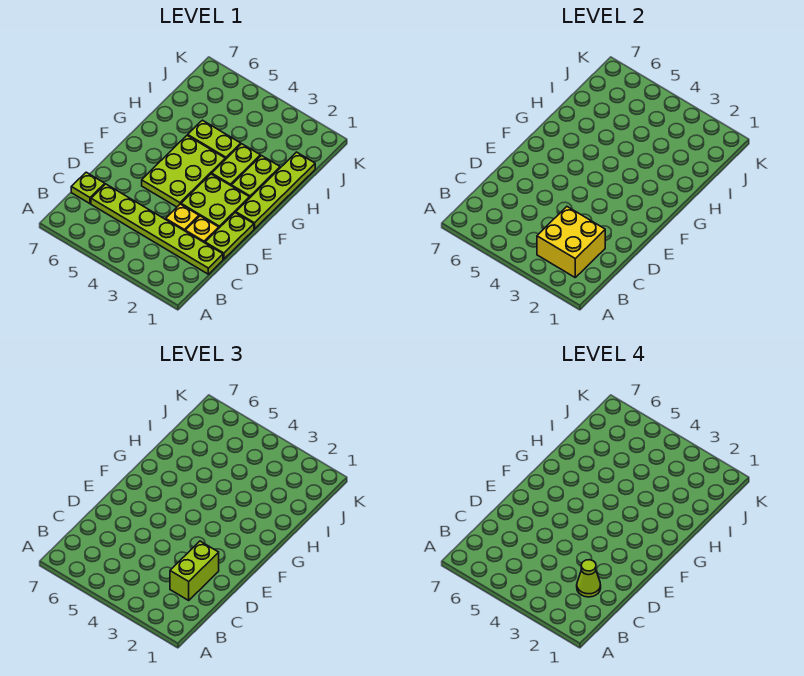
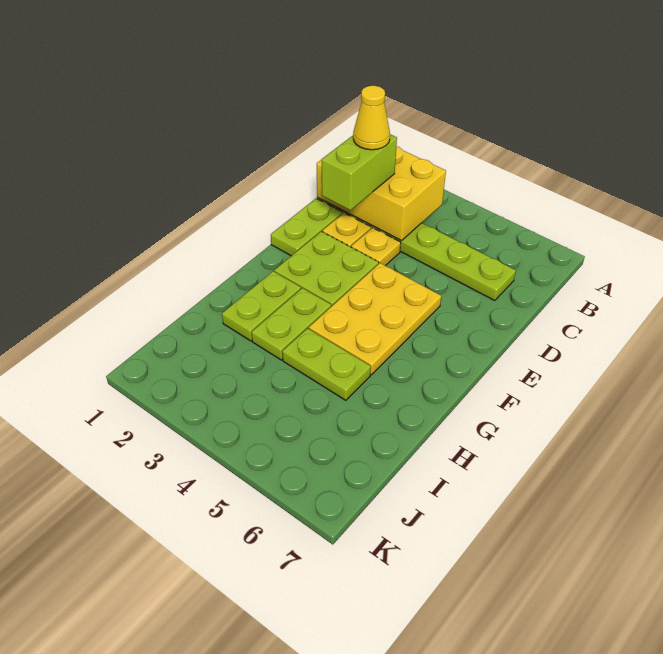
yellow brick B2:C3 level 2 -> yellow brick B1:C3 level 2
lime cone C2 level 4 -> yellow cone C2 level 4
lime plate C7 level 1 -> none
lime plate E4:G5 level 1 -> yellow plate E4:G5 level 1
lime plate F1:I1 level 1 -> none

